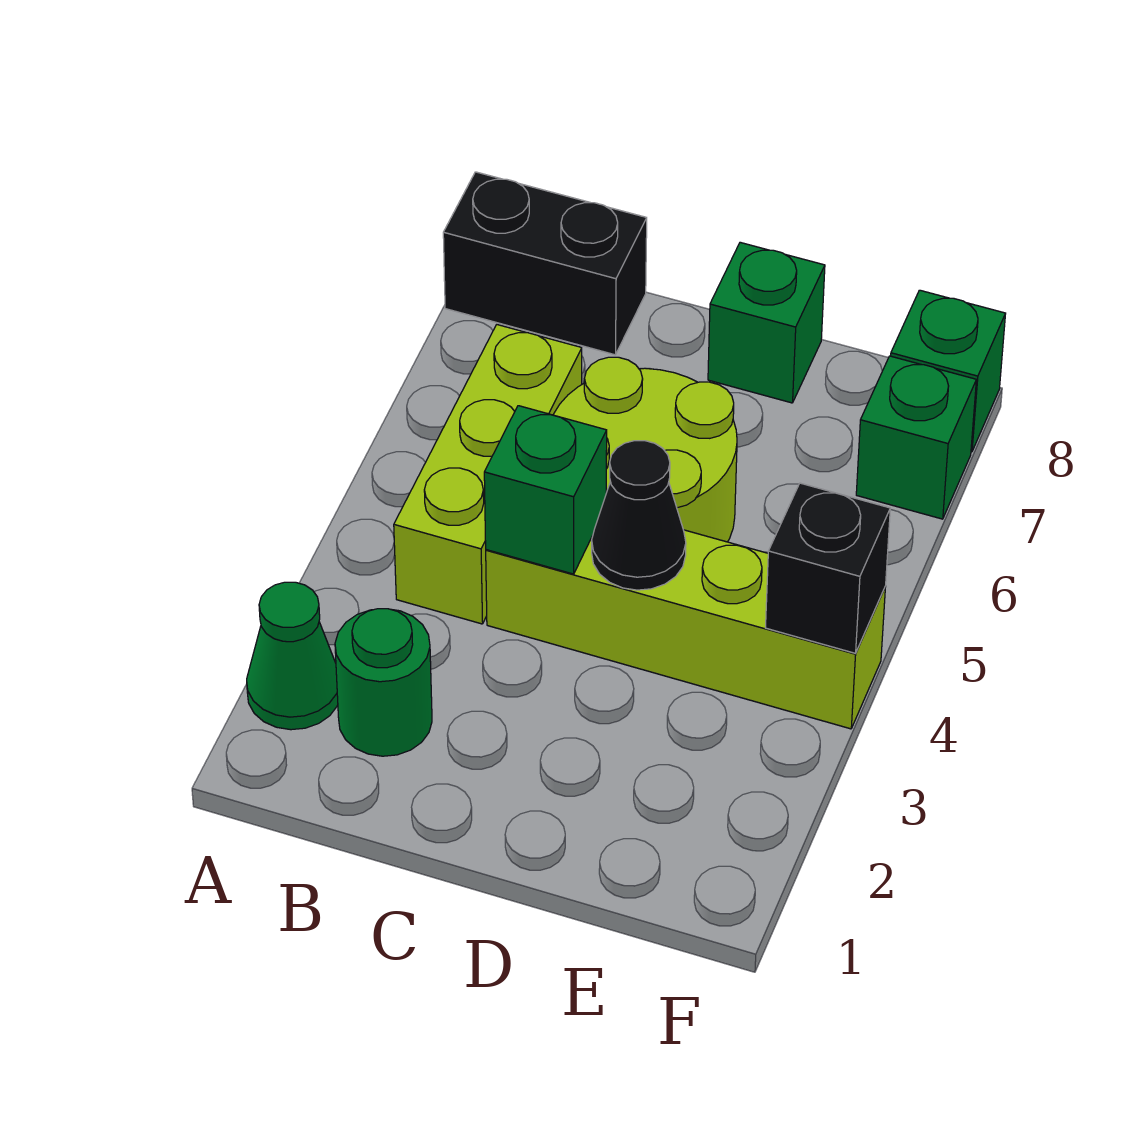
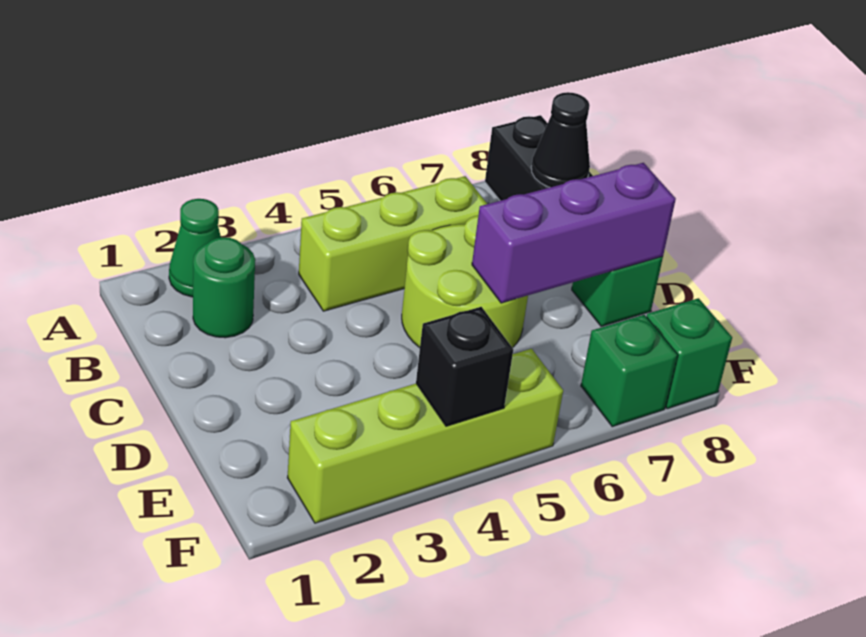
lime brick C4:F4 level 1 -> lime brick F2:F5 level 1
green brick C4 level 2 -> none
black cone D4 level 2 -> black cone B8 level 2
none -> purple brick D6:D8 level 2

